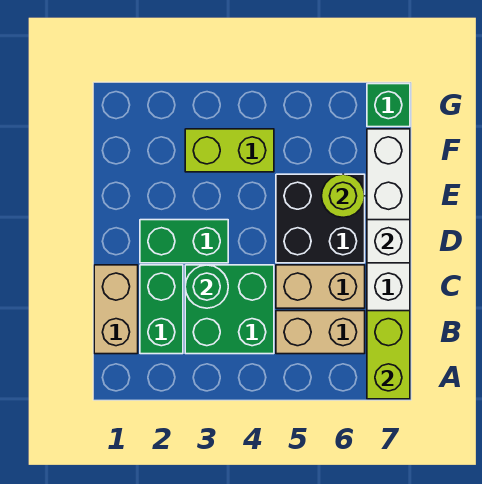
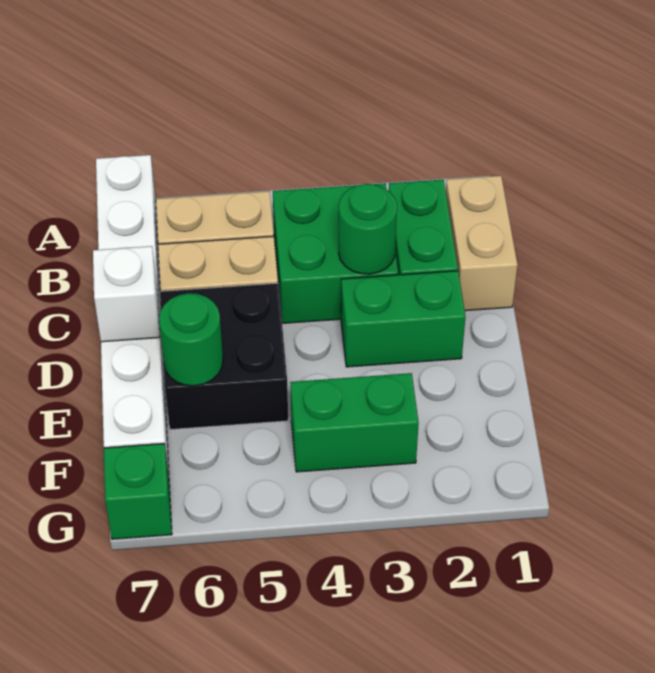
lime brick A7:B7 level 2 -> none
lime round brick E6 level 2 -> green round brick E6 level 2
lime brick F3:F4 level 1 -> green brick F3:F4 level 1

